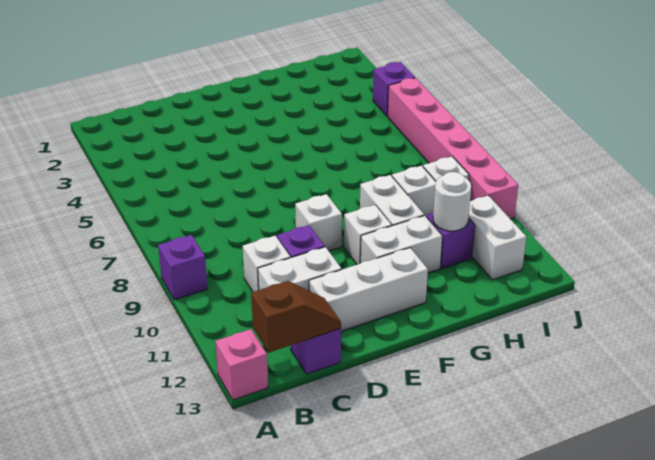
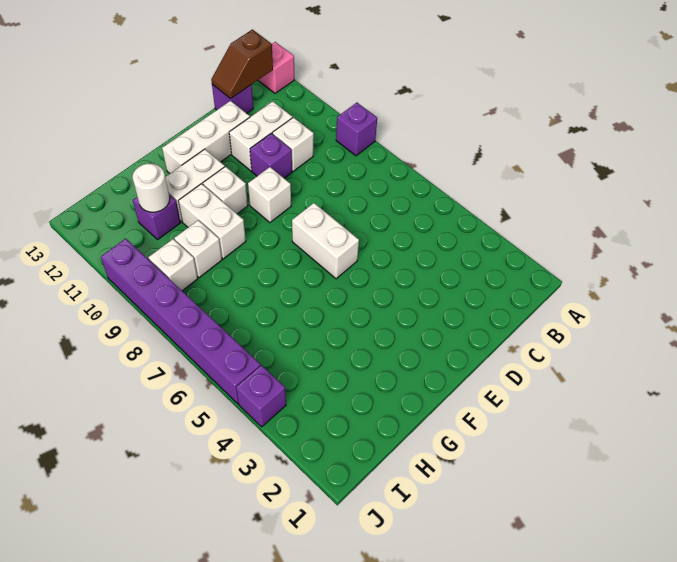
white brick I11:I12 level 1 -> white brick E6:E7 level 1
pink brick J5:J10 level 1 -> purple brick J5:J10 level 1

